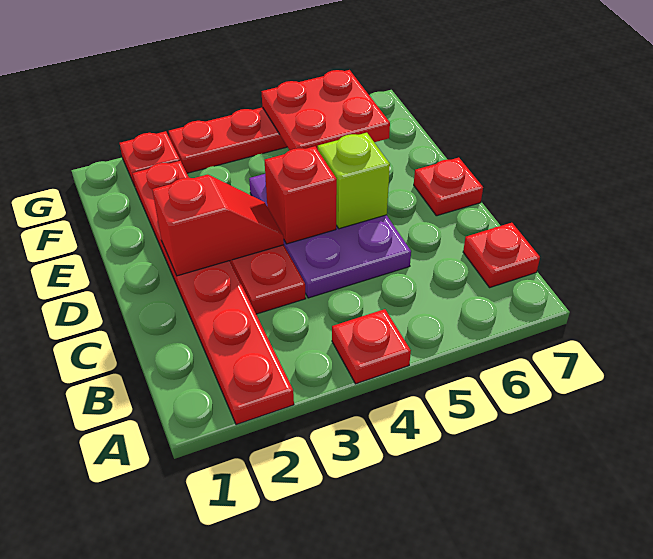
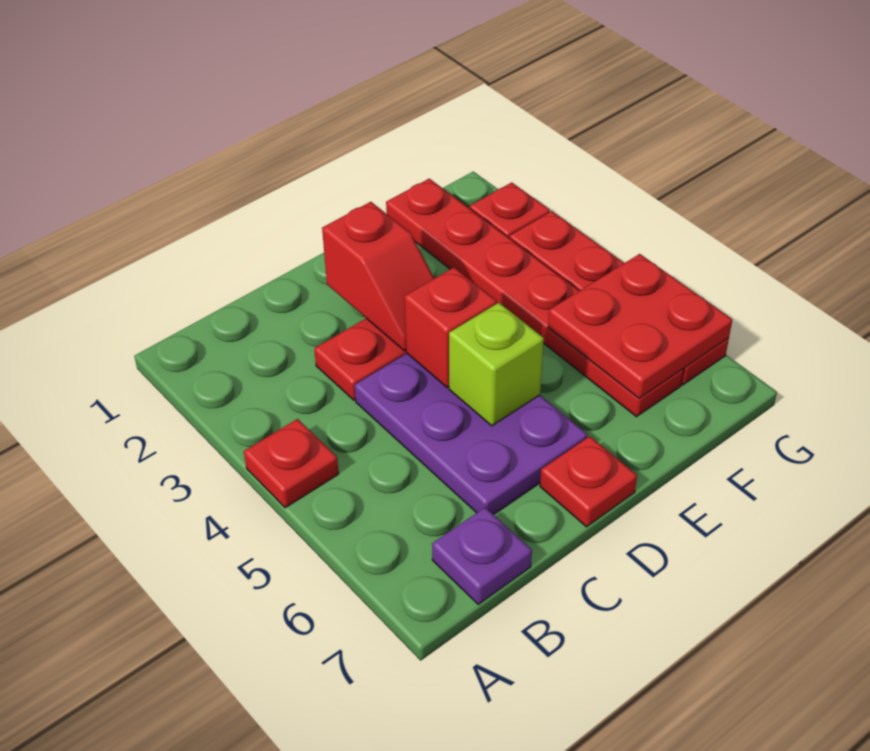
red plate A2:F2 level 1 -> red plate F1:F6 level 1
red plate B7 level 1 -> purple plate B7 level 1
purple plate C4:E5 level 1 -> purple plate C4:D6 level 1

